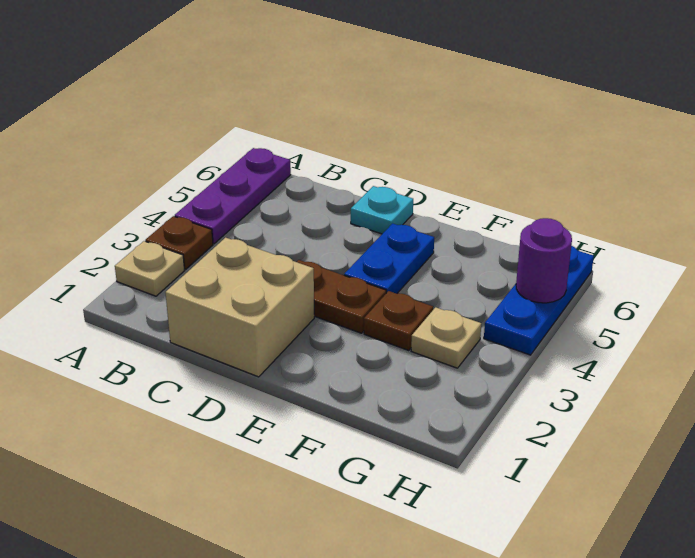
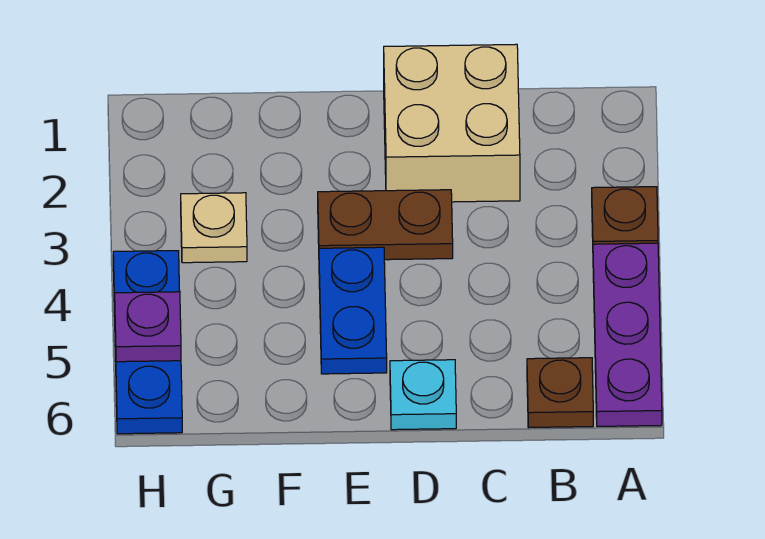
tan plate A2 level 1 -> none
brown plate F3 level 1 -> brown plate B6 level 1
purple round brick H5 level 2 -> purple plate H5 level 2

